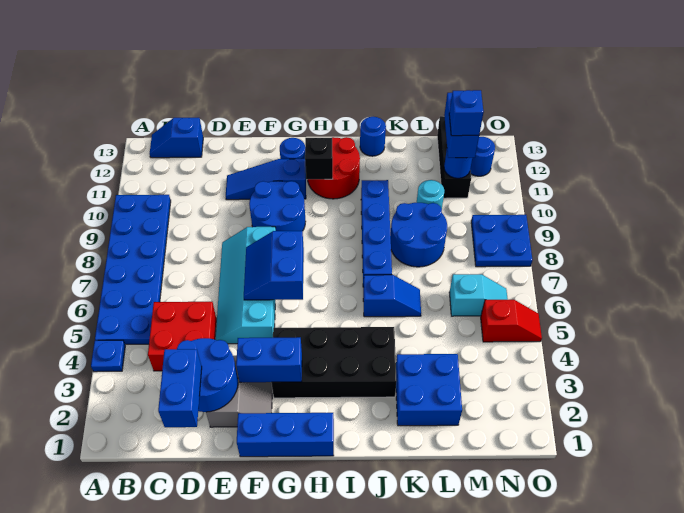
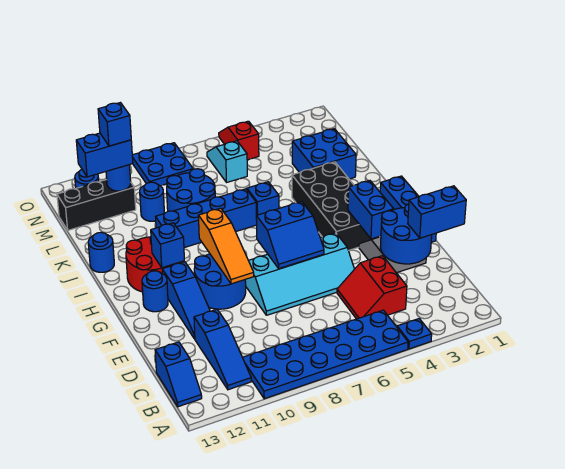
none -> blue slope B11:D11 level 1 top D
red brick C4:D5 level 1 -> red slope C4:D5 level 1 top 4
none -> orange slope F9:H9 level 2 top H
black brick H11 level 2 -> blue brick H11 level 2
cyan round brick L10 level 1 -> blue round brick L10 level 1

